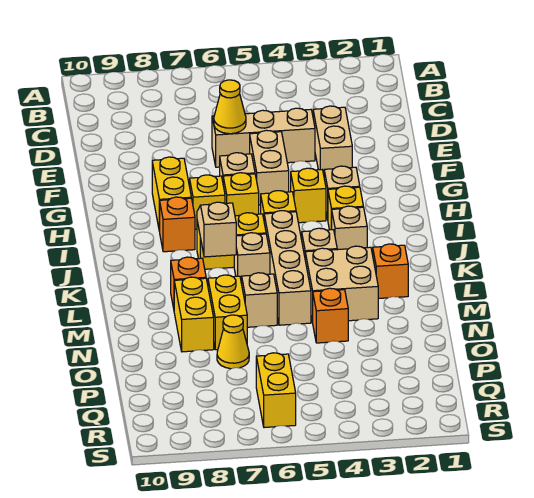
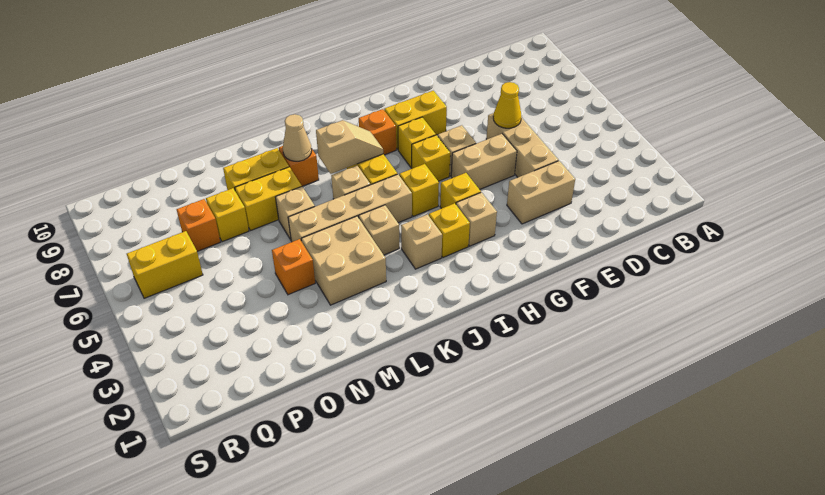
orange brick L2 level 1 -> orange brick P7 level 1
none -> tan cone L8 level 2
yellow cone O7 level 1 -> yellow brick O7 level 1

